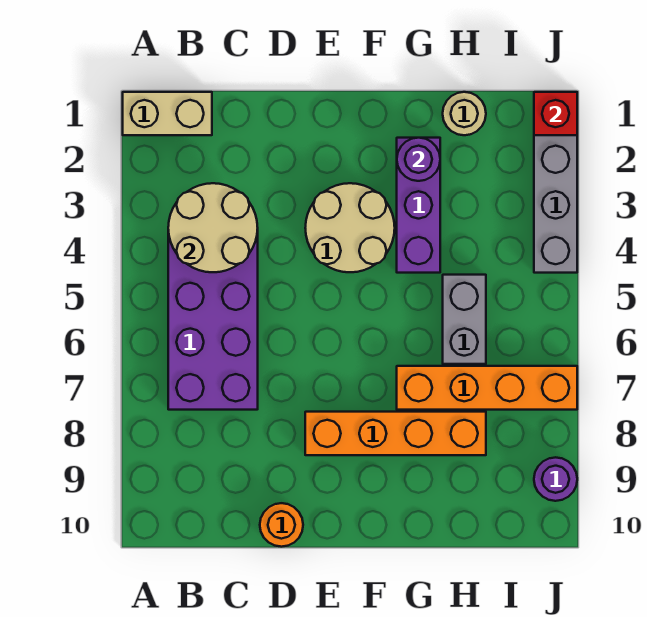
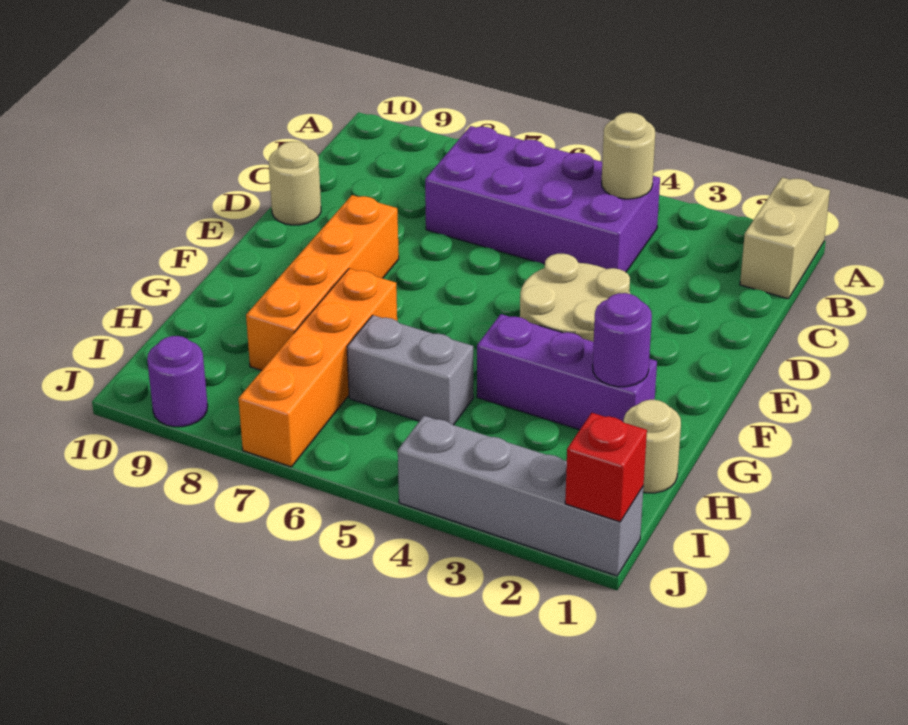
tan round brick B3:C4 level 2 -> tan round brick B4 level 2
orange round brick D10 level 1 -> tan round brick D10 level 1

